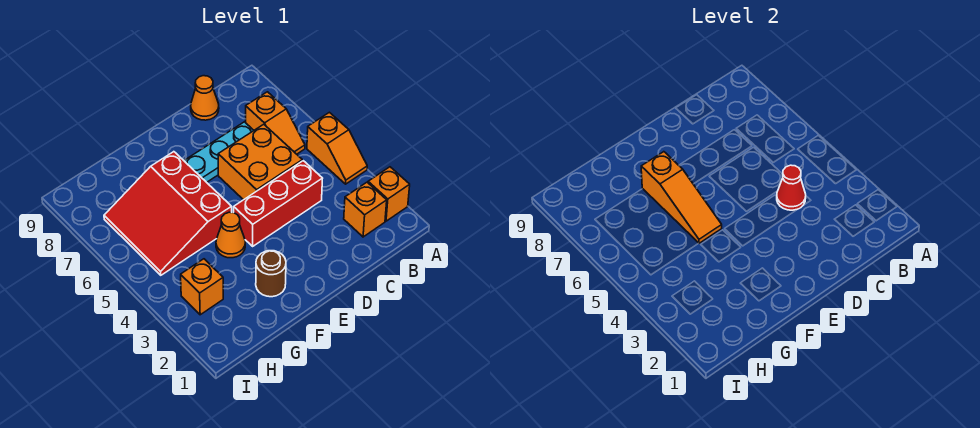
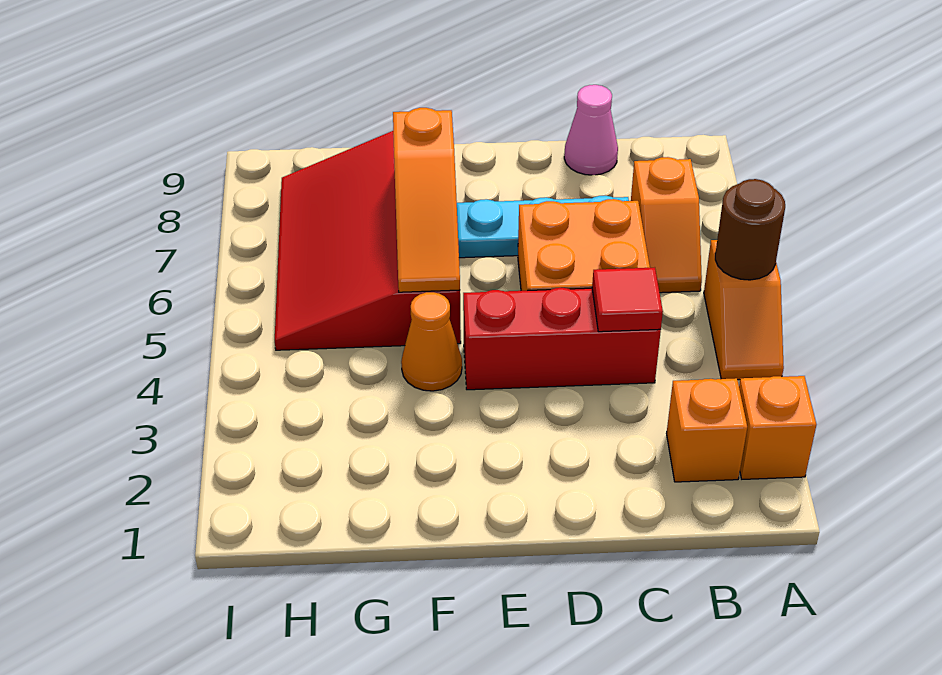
red cone C4 level 2 -> red tile C4 level 2
orange cone C9 level 1 -> pink cone C9 level 1
brown round brick F2 level 1 -> brown round brick A5 level 2
red slope F5:H7 level 1 top F -> red slope F5:H8 level 1 top F
orange brick H3 level 1 -> none

